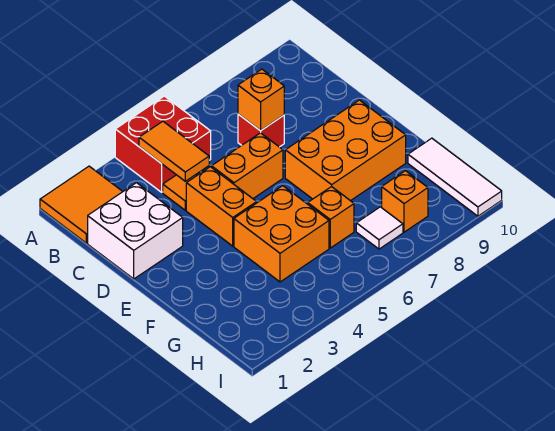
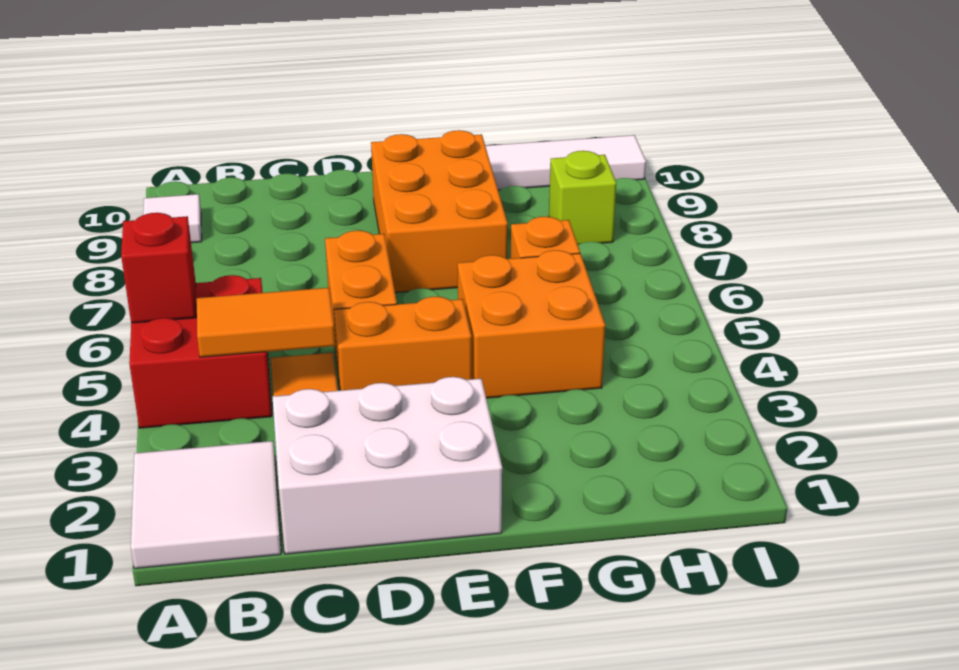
orange tile A1:B2 level 1 -> white tile A1:B2 level 1
white brick C1:D2 level 1 -> white brick C1:E2 level 1
red brick C7 level 1 -> red brick A5 level 2
orange brick C7 level 2 -> none
white tile H7 level 1 -> white tile A9 level 1
orange brick H8 level 1 -> lime brick H8 level 1

